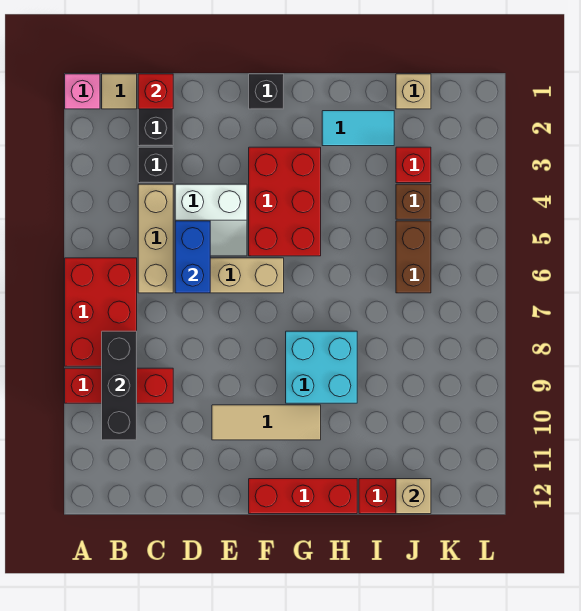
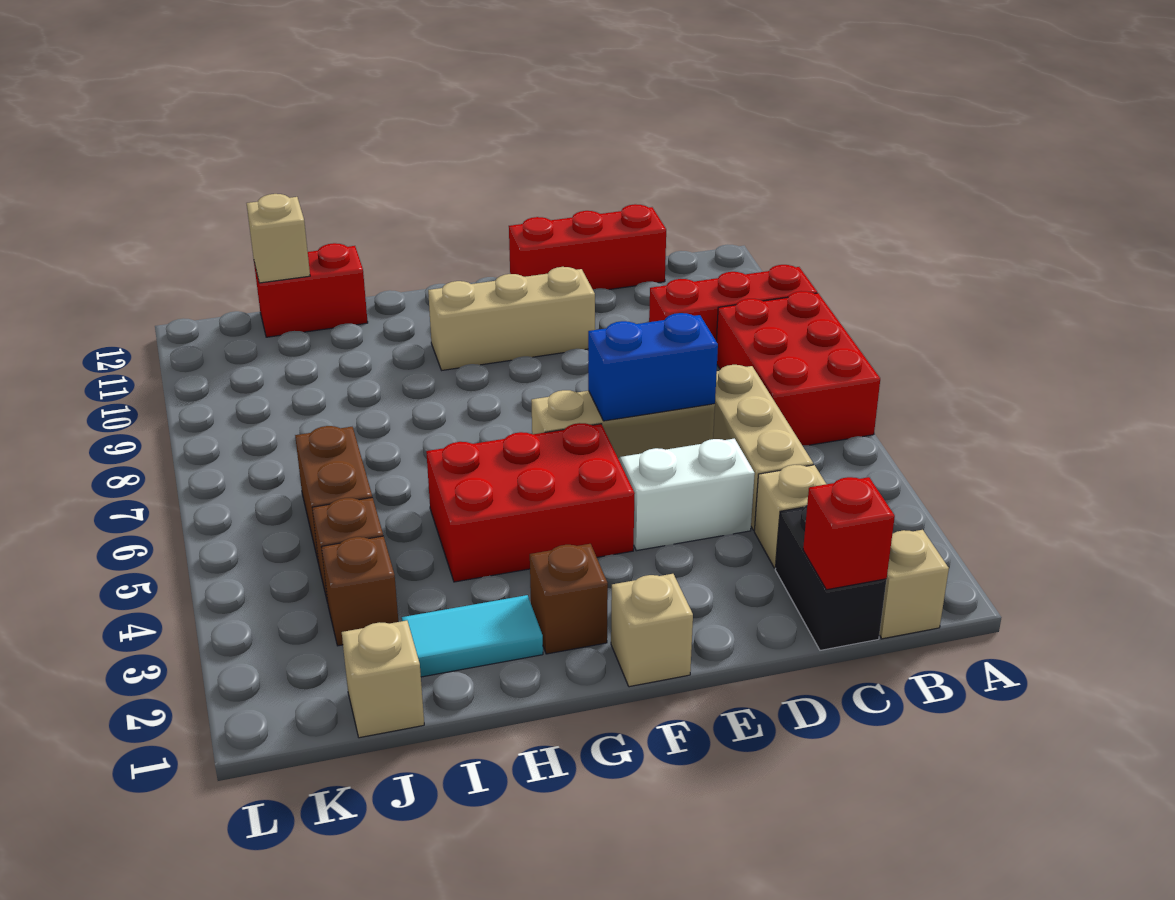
pink brick A1 level 1 -> none
tan tile B1 level 1 -> tan brick B1 level 1
black brick B8:B10 level 2 -> none
black brick C3 level 1 -> tan brick C3 level 1
blue brick D5:D6 level 2 -> blue brick D6:E6 level 2
tan tile E10:G10 level 1 -> tan brick E10:G10 level 1
black brick F1 level 1 -> tan brick F1 level 1
red brick F3:G5 level 1 -> red brick F4:H5 level 1
red brick F12:H12 level 1 -> red brick C12:E12 level 1
none -> brown brick G2 level 1
cyan brick G8:H9 level 1 -> none
red brick J3 level 1 -> brown brick J3 level 1

